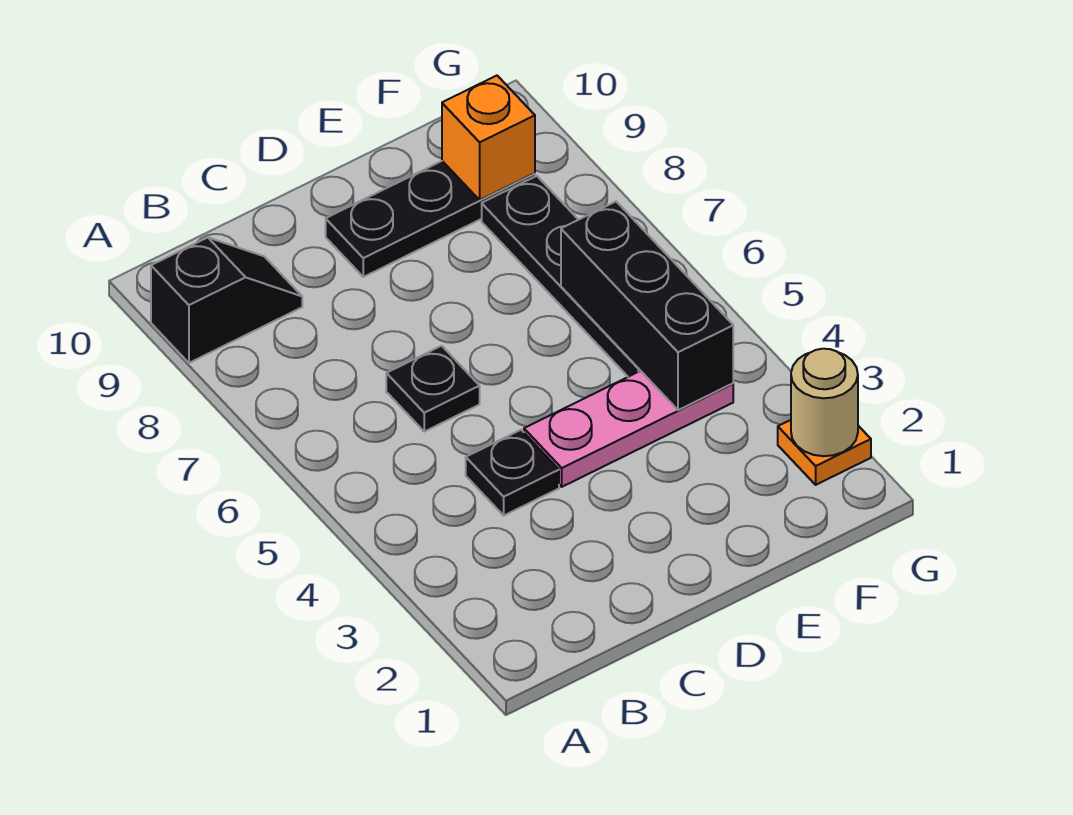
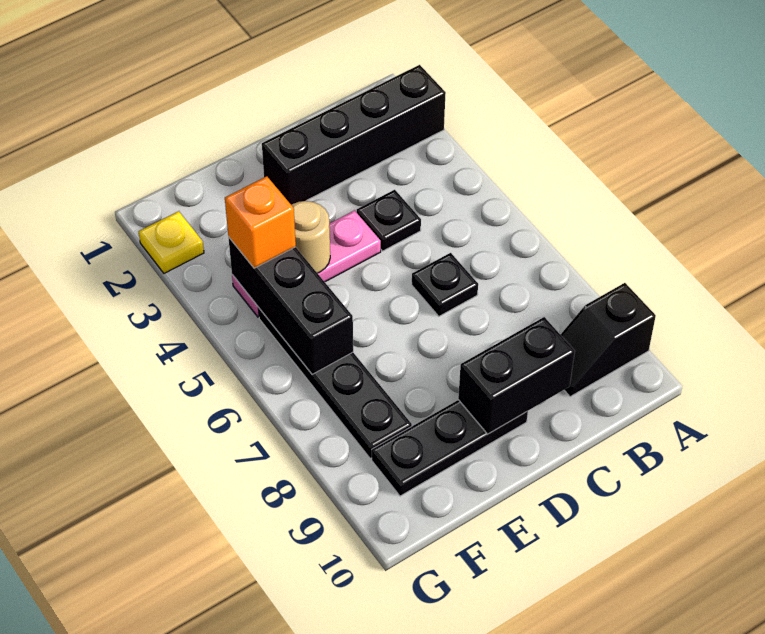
none -> black brick A2:D2 level 1
none -> black brick C9:D9 level 2
orange brick F9 level 2 -> orange brick F4 level 3
orange plate G2 level 1 -> yellow plate G2 level 1
tan round brick G2 level 2 -> tan round brick E4 level 2

